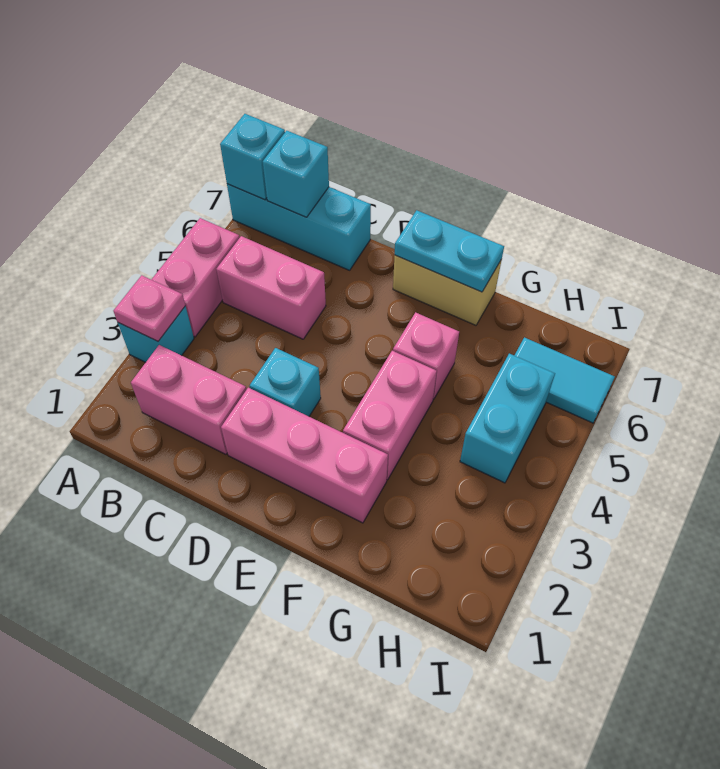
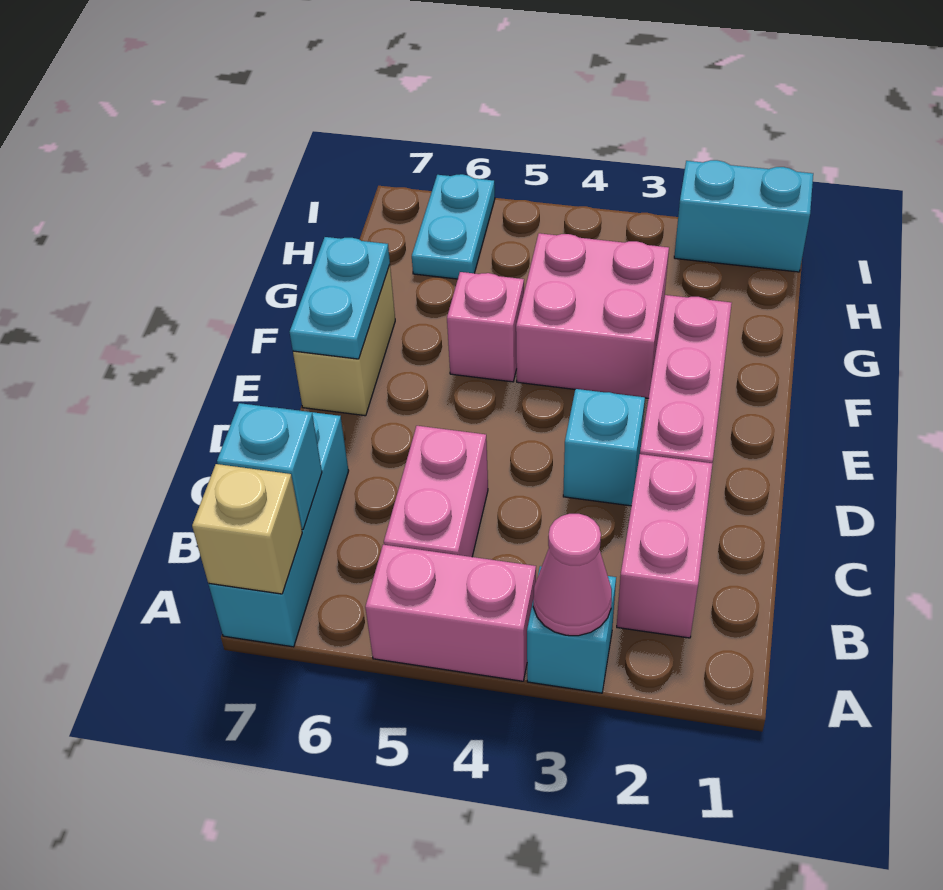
pink plate A3 level 2 -> pink cone A3 level 2
cyan brick A7 level 2 -> tan brick A7 level 2
pink brick F3:F4 level 1 -> pink brick F3:G4 level 1
cyan brick H4:H5 level 1 -> cyan brick I1:I2 level 1
cyan tile H6:I6 level 1 -> cyan plate H6:I6 level 1

